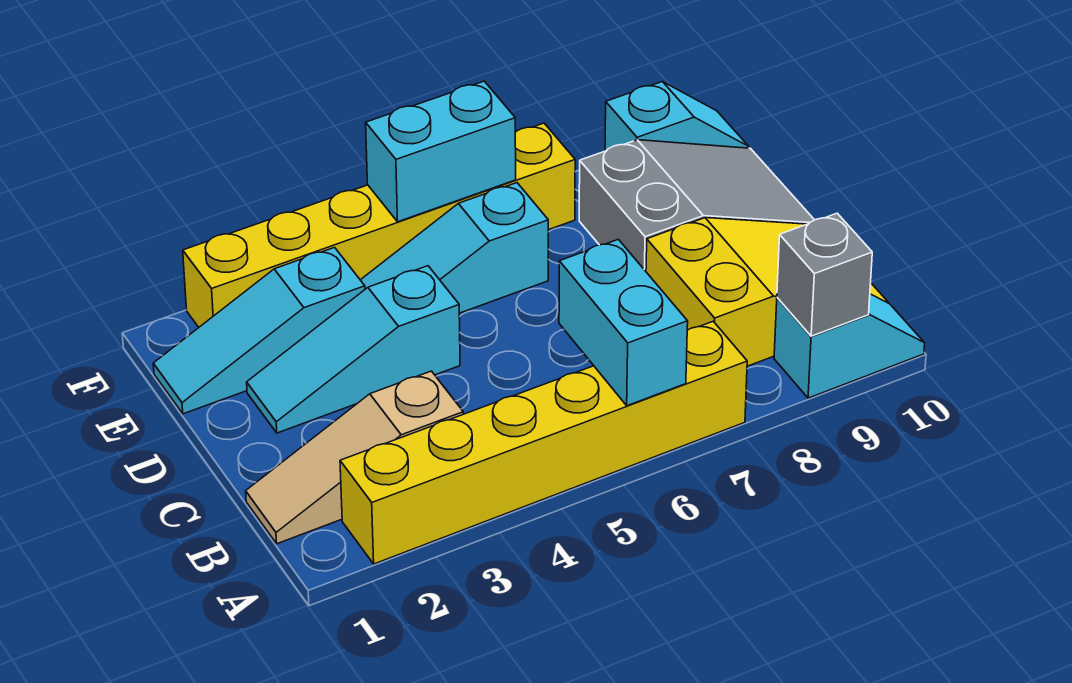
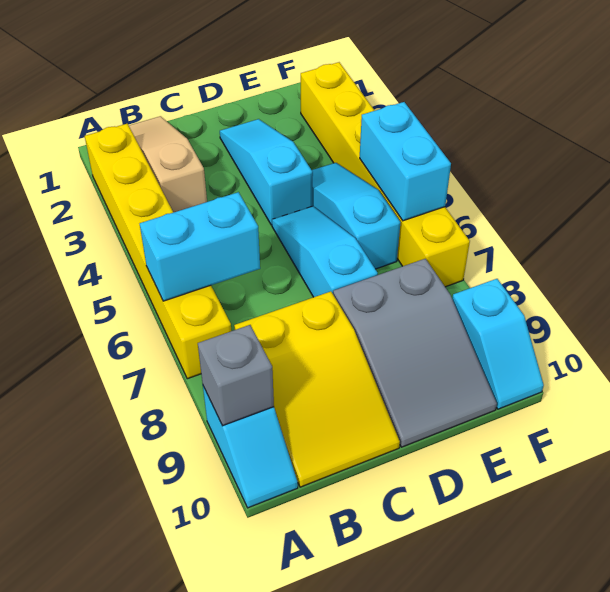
cyan slope E1:E3 level 1 top 3 -> cyan slope D5:D7 level 1 top 7

